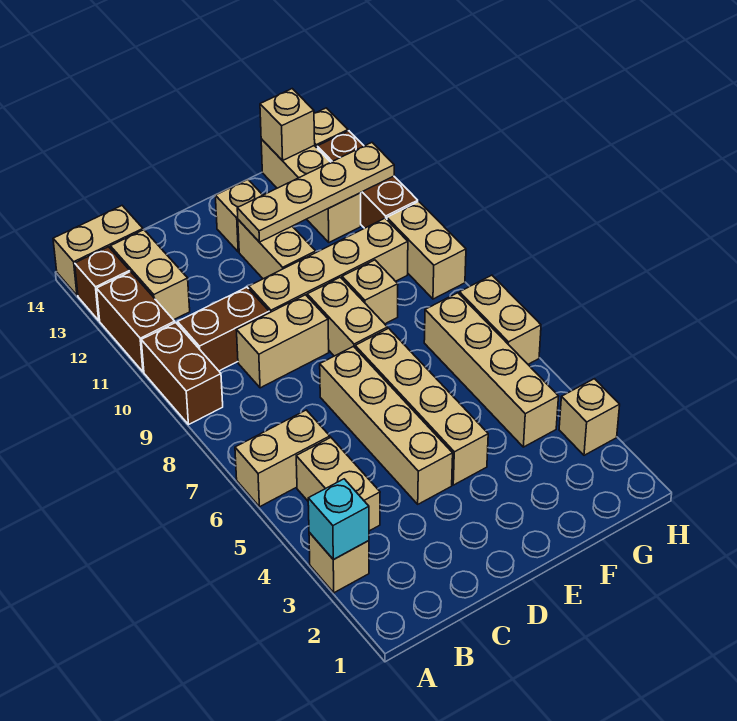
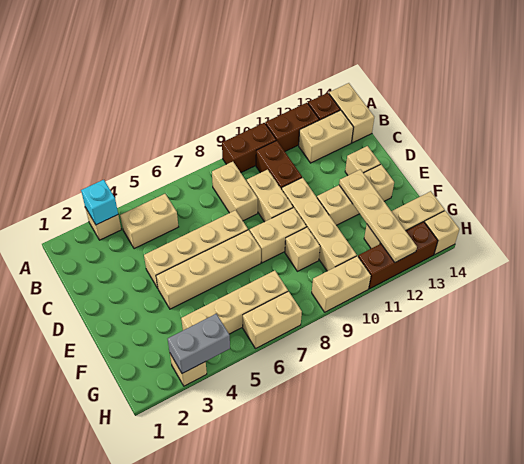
tan brick A6:B6 level 1 -> tan brick B8:C8 level 1
tan brick G14 level 2 -> tan brick D13 level 1
none -> grey brick H3:H4 level 2

